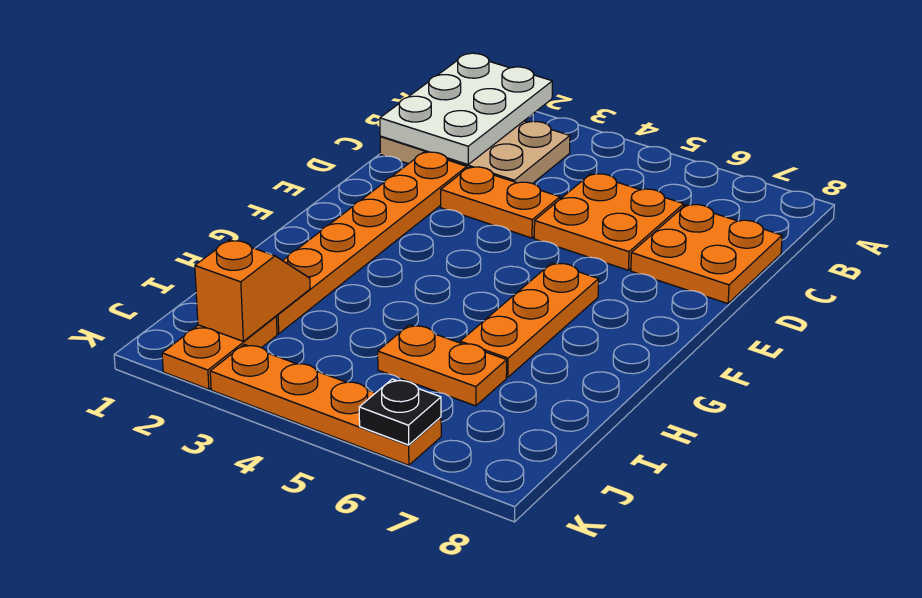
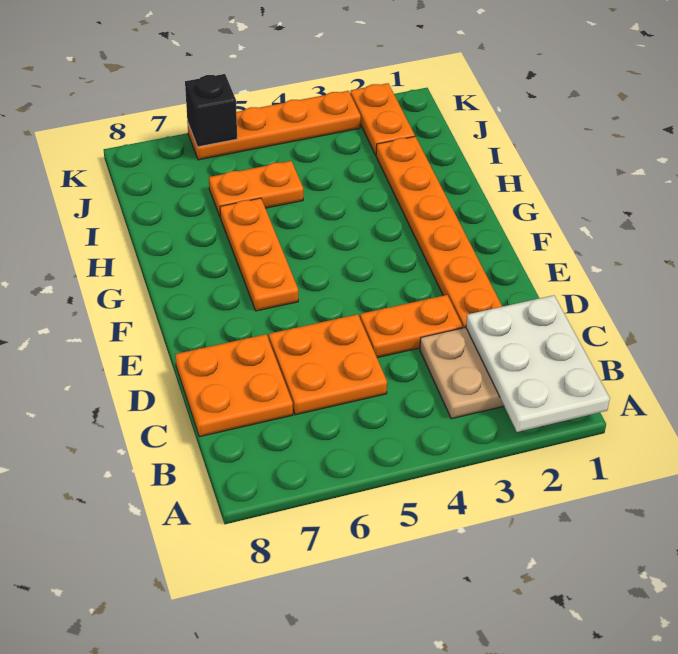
orange slope I2:J2 level 2 top J -> none
black plate K6 level 2 -> black brick K6 level 2

